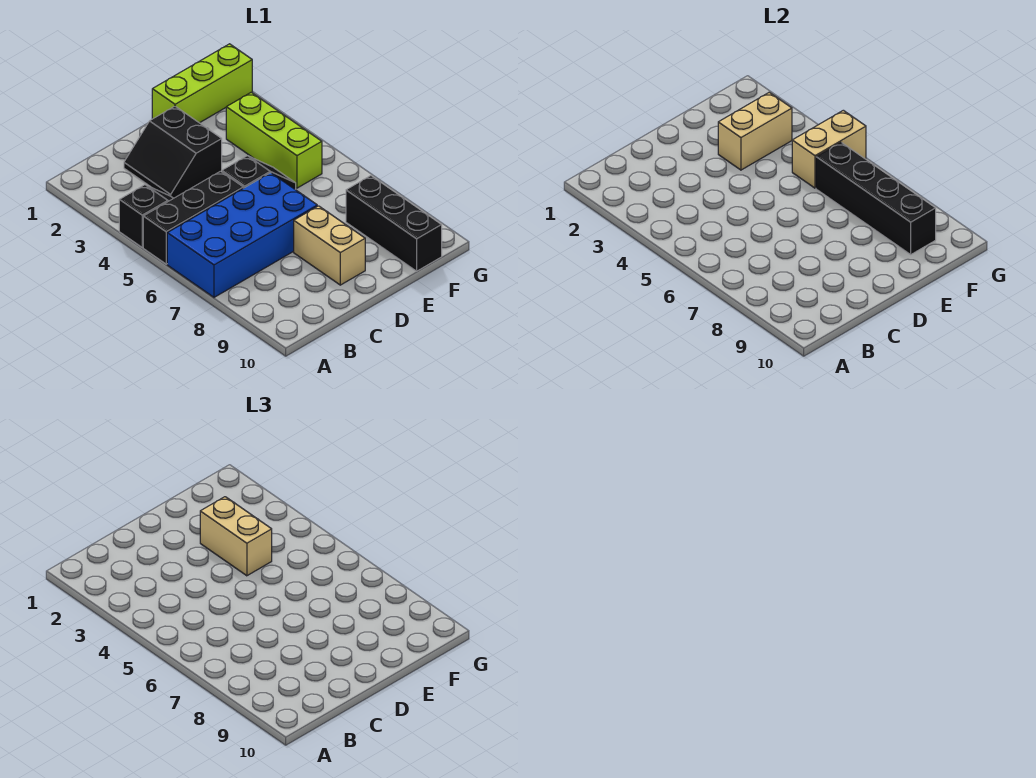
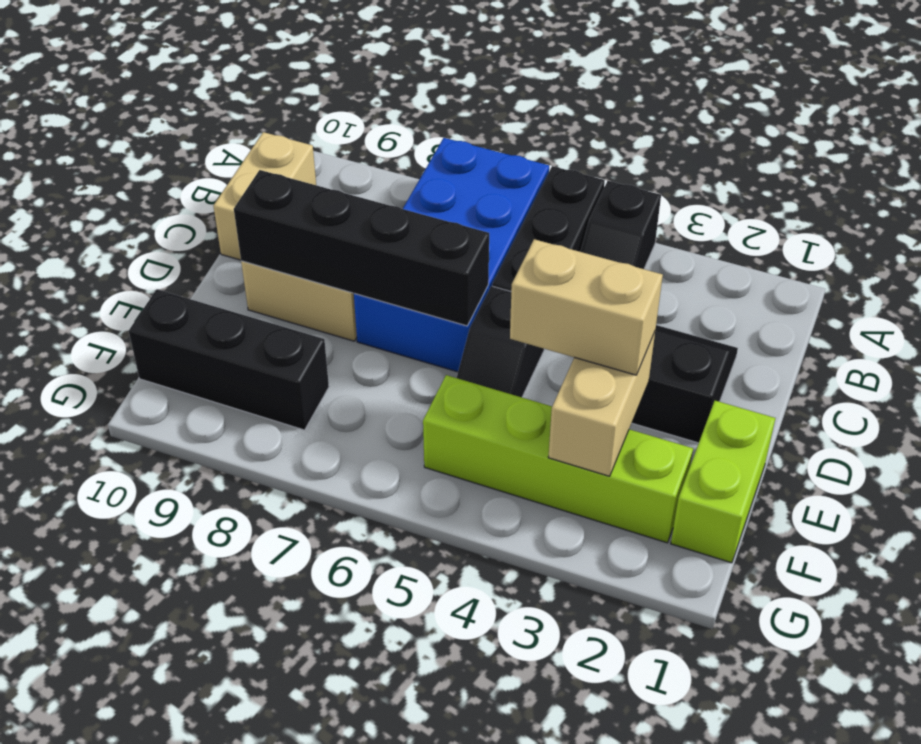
lime brick E1:G1 level 1 -> lime brick E1:F1 level 1
lime brick F3:F5 level 1 -> lime brick F2:F5 level 1
tan brick F5:G5 level 2 -> tan brick B10:C10 level 1
black brick F6:F9 level 2 -> black brick D6:D9 level 2

